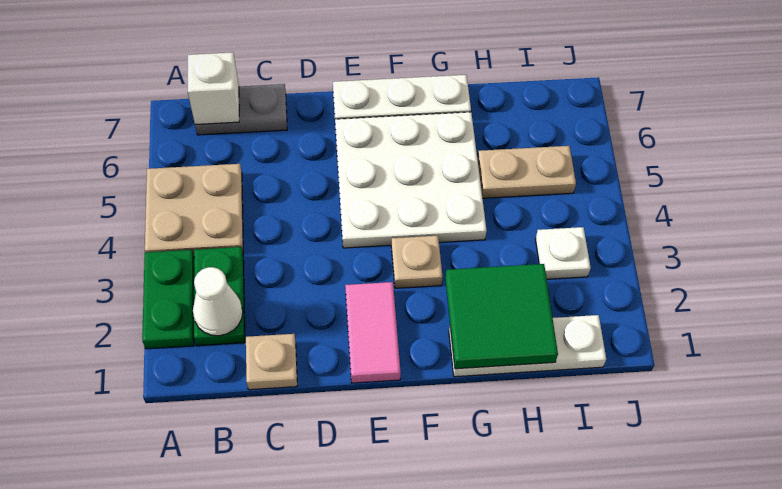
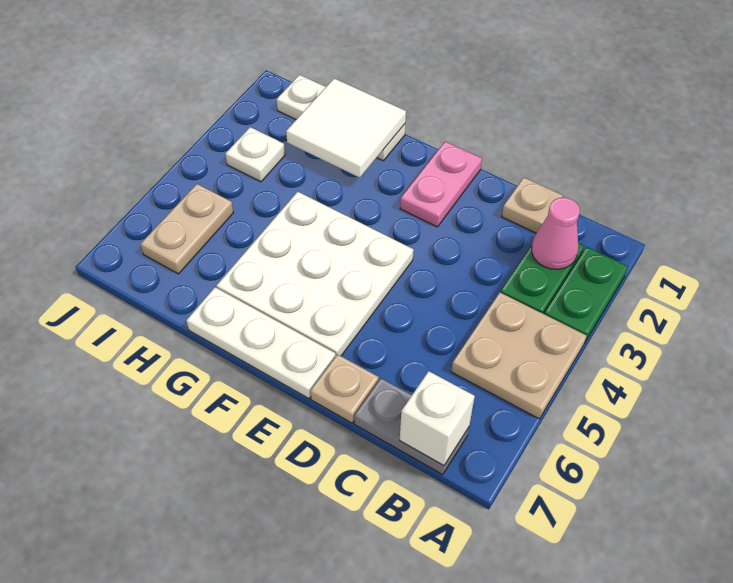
white cone B2 level 2 -> pink cone B2 level 2
pink tile E1:E2 level 1 -> pink plate E1:E2 level 1
tan plate F3 level 1 -> tan plate D7 level 1
green tile G1:H2 level 2 -> white tile G1:H2 level 2
tan plate H5:I5 level 1 -> tan plate I5:I6 level 1

